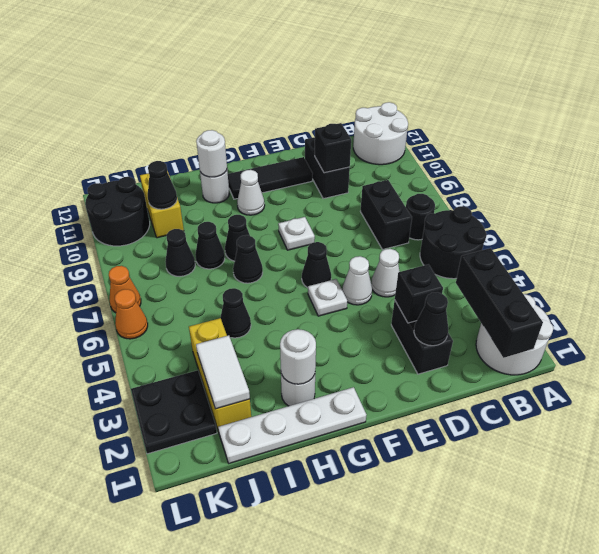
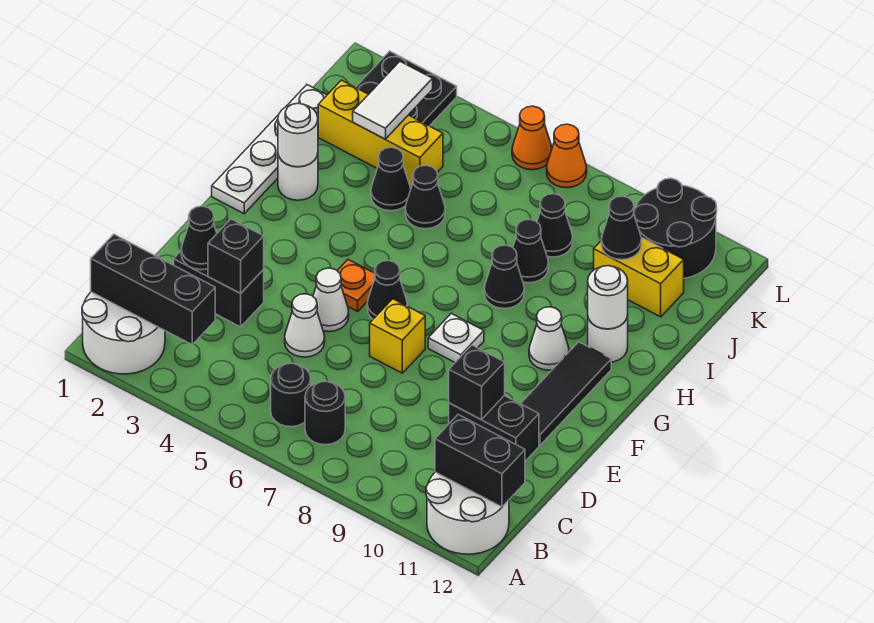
black round brick A5:B6 level 1 -> black round brick B6 level 1
black brick C7:C8 level 1 -> black brick B11:B12 level 2
none -> yellow brick E7 level 1
white plate F5 level 1 -> orange plate F5 level 1
black cone H7 level 1 -> black cone I4 level 1
white tile J2:J3 level 2 -> white tile J3:K3 level 2

